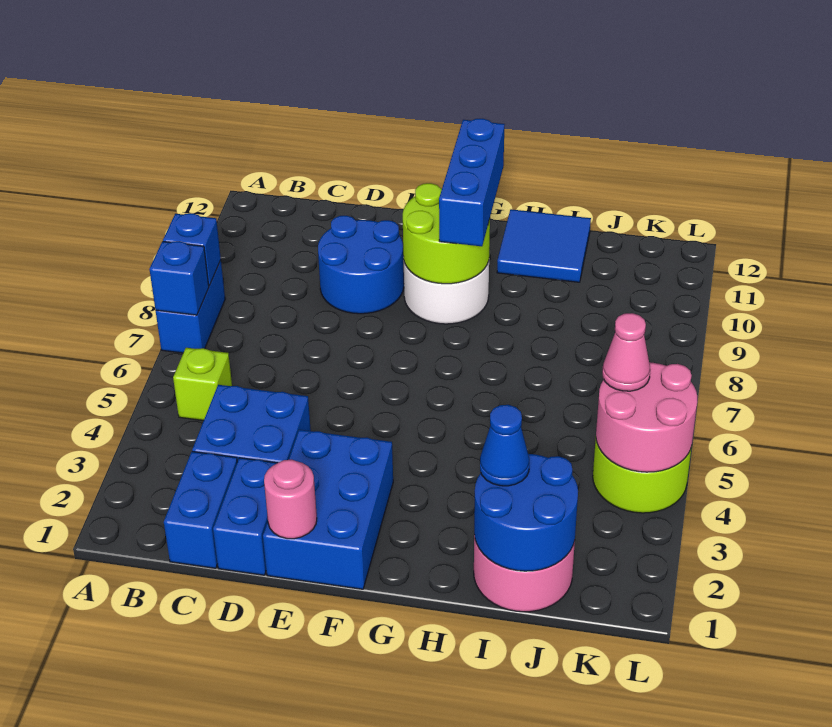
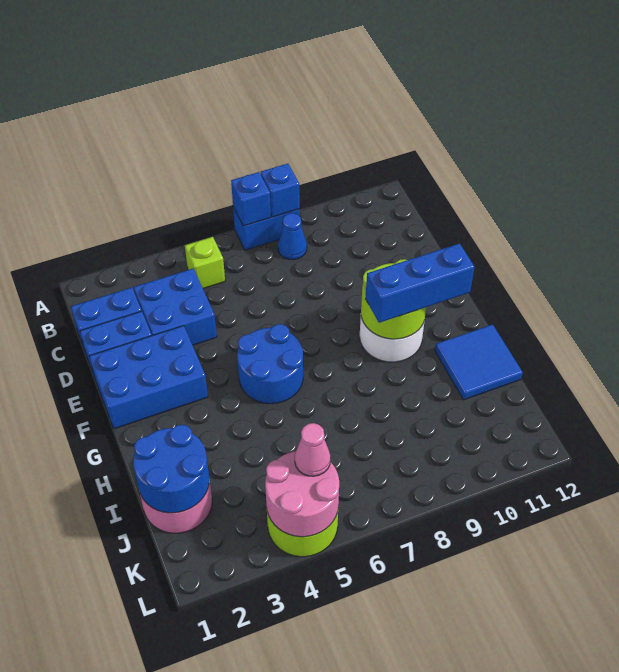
blue round brick D9:E10 level 1 -> blue round brick F5:G6 level 1
pink round brick E1 level 2 -> none
blue cone I2 level 3 -> blue cone B8 level 1

